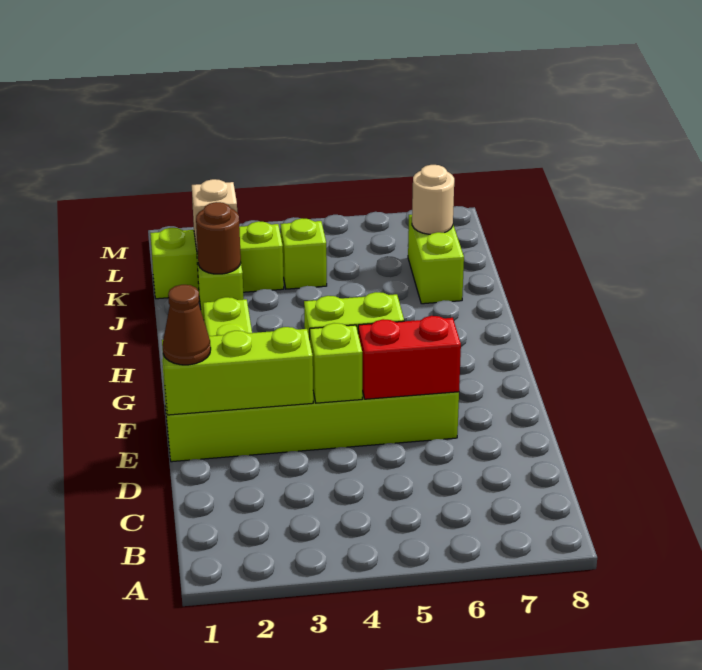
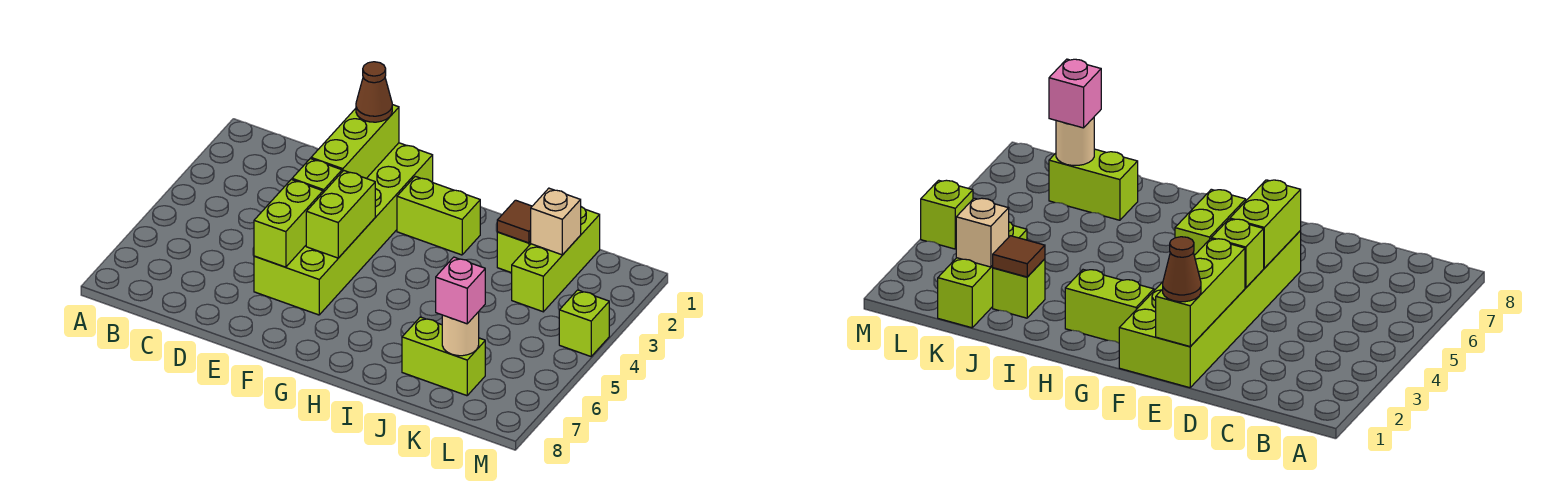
red brick E5:E6 level 2 -> lime brick E5:E6 level 2
brown round brick J2 level 2 -> brown tile J2 level 2
lime brick K4 level 1 -> lime brick M4 level 1
none -> pink brick K7 level 3

